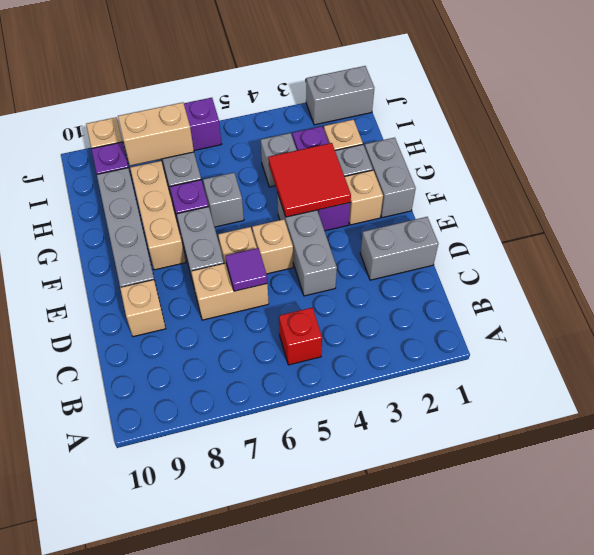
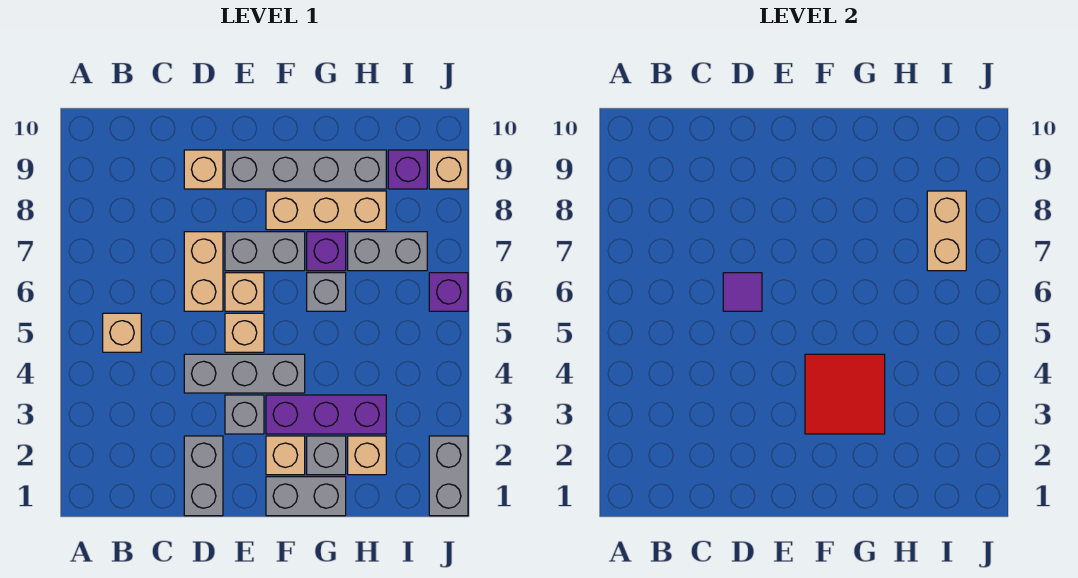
red brick B5 level 1 -> tan brick B5 level 1
grey brick H4 level 1 -> grey brick E3 level 1

